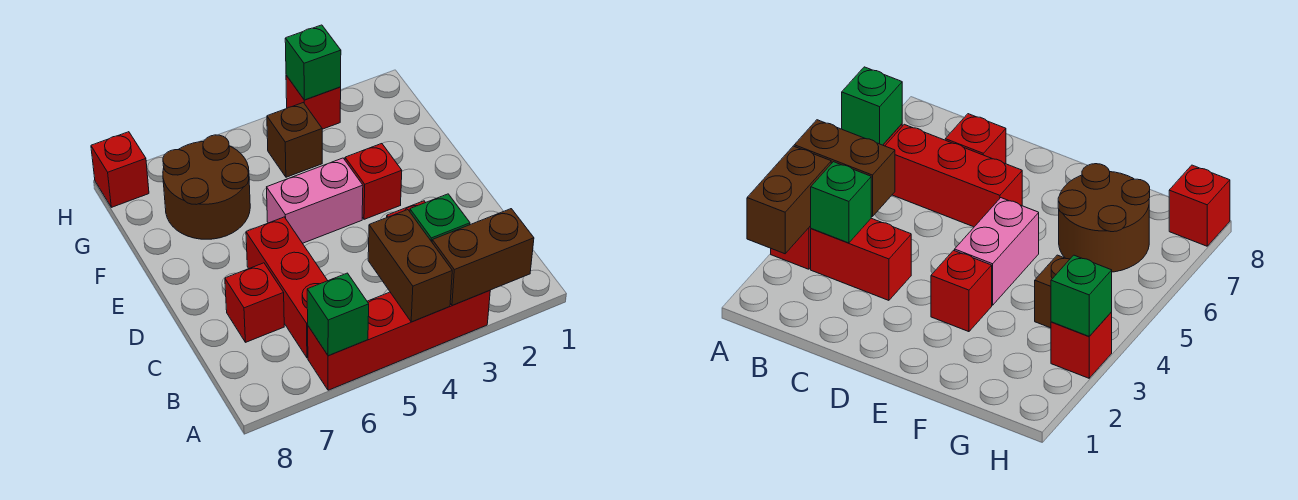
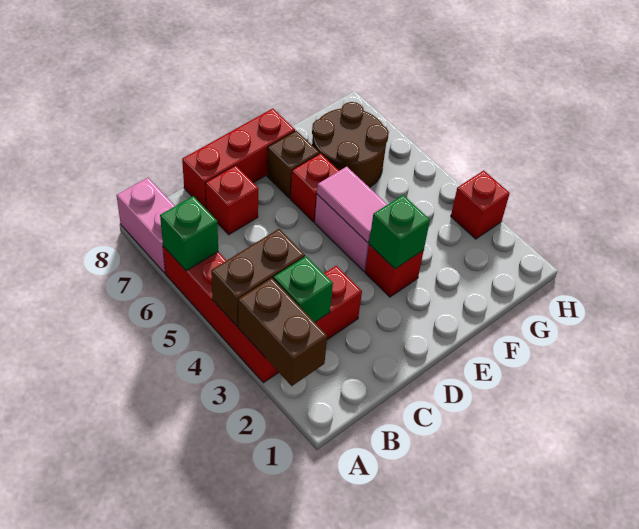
none -> pink brick A7:A8 level 1
red brick B6:D6 level 1 -> red brick C8:E8 level 1
none -> pink tile E4:E5 level 2
brown brick G4 level 1 -> brown brick E7 level 1
green brick H3 level 2 -> green brick E3 level 2
red brick H8 level 1 -> red brick E6 level 1

